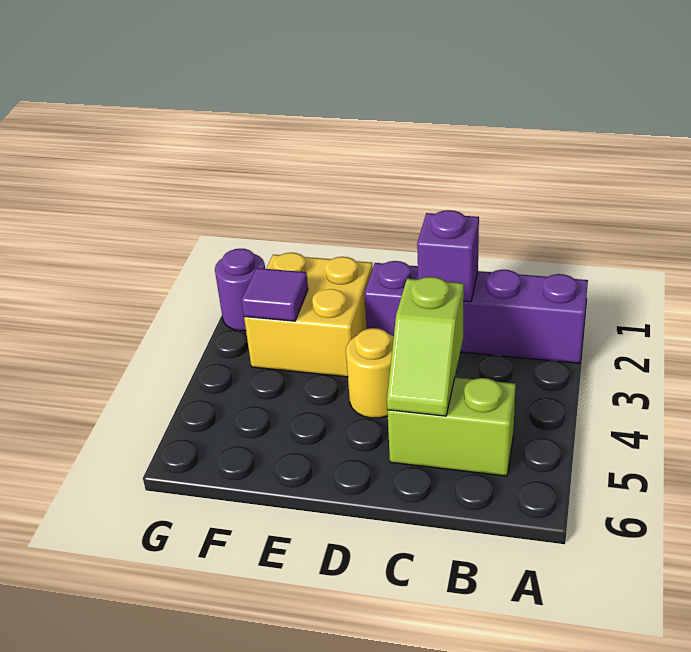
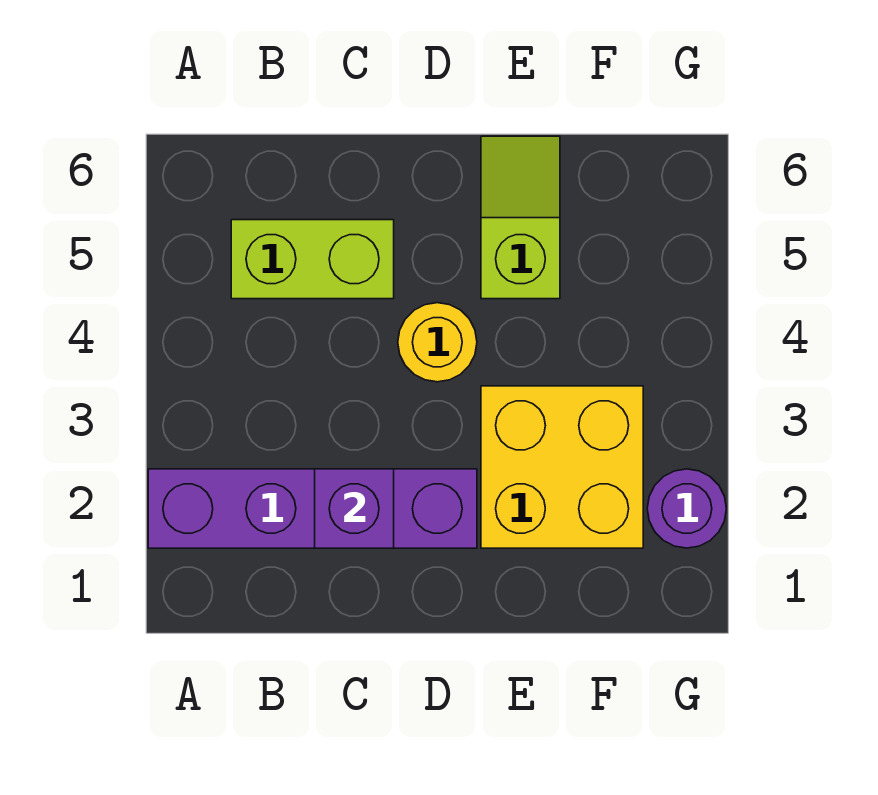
lime slope C4:C5 level 2 top 4 -> lime slope E5:E6 level 1 top 5
purple tile F3 level 2 -> none

